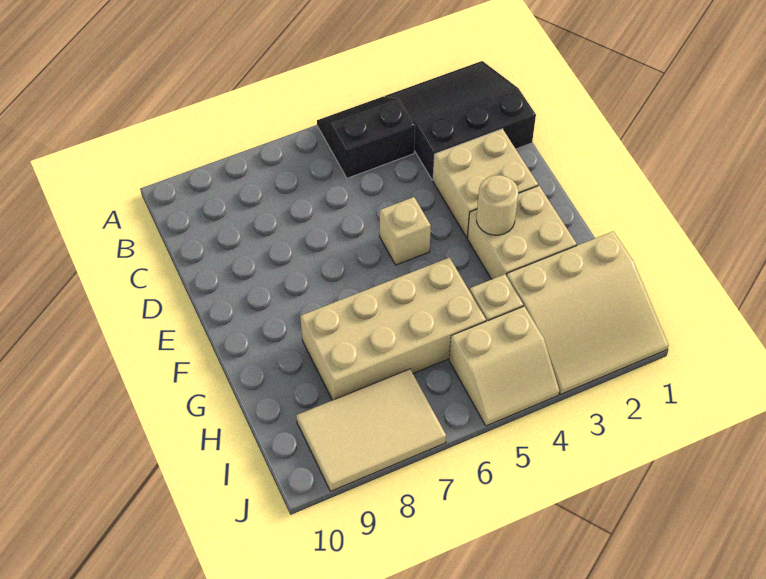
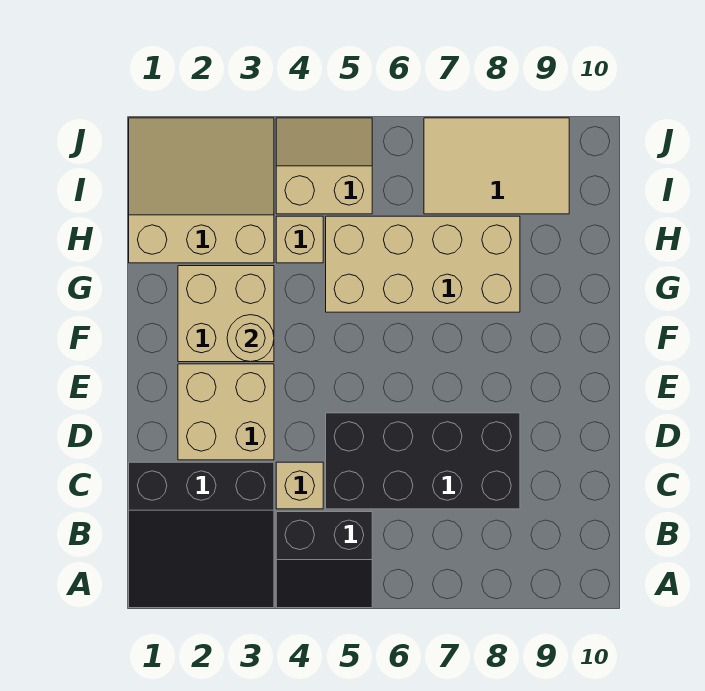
none -> black brick C5:D8 level 1
tan brick E5 level 1 -> tan brick C4 level 1

